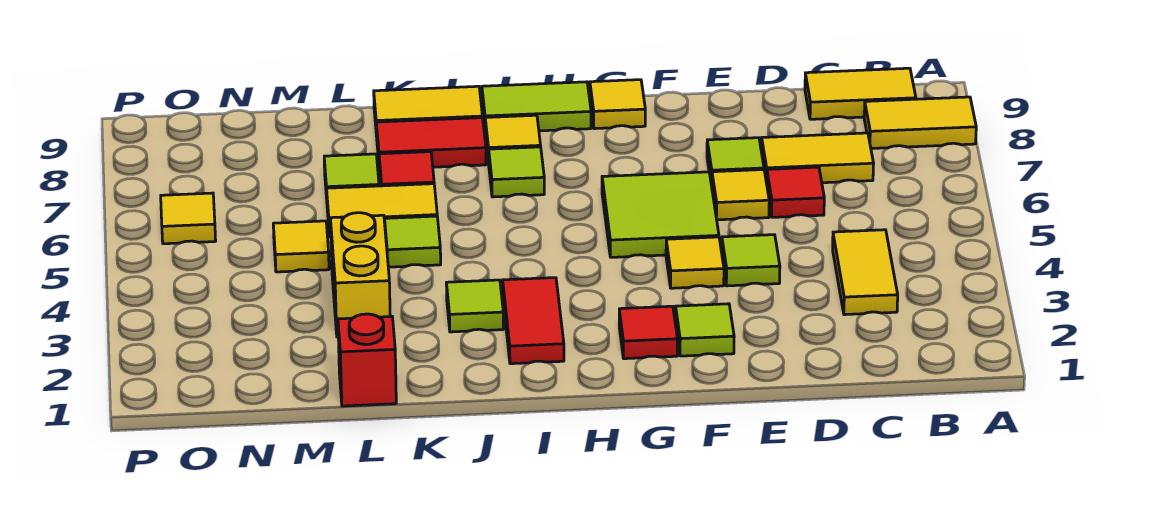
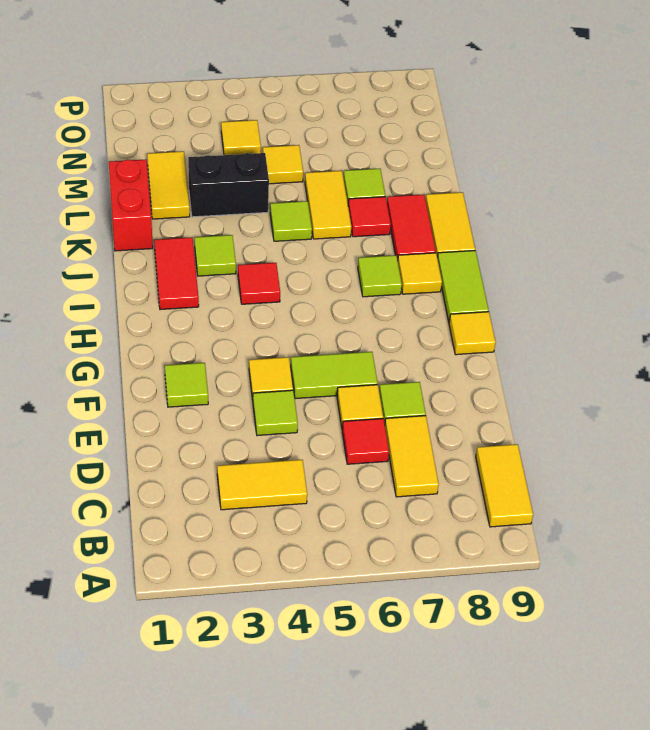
yellow tile A8:B8 level 1 -> yellow tile L2:M2 level 1
lime tile F5:G6 level 1 -> lime tile F5:F6 level 1
red tile G2 level 1 -> red tile I4 level 1
red tile I2:I3 level 1 -> red tile I2:J2 level 1
red brick L1 level 1 -> red brick K1:L1 level 1
yellow brick L3:L4 level 1 -> black brick L3:L4 level 1
yellow tile O6 level 1 -> yellow tile N4 level 1

